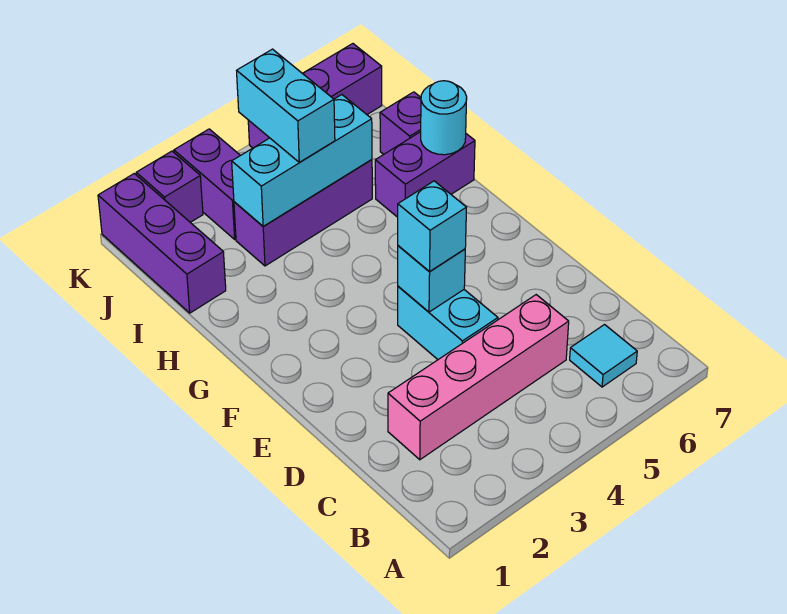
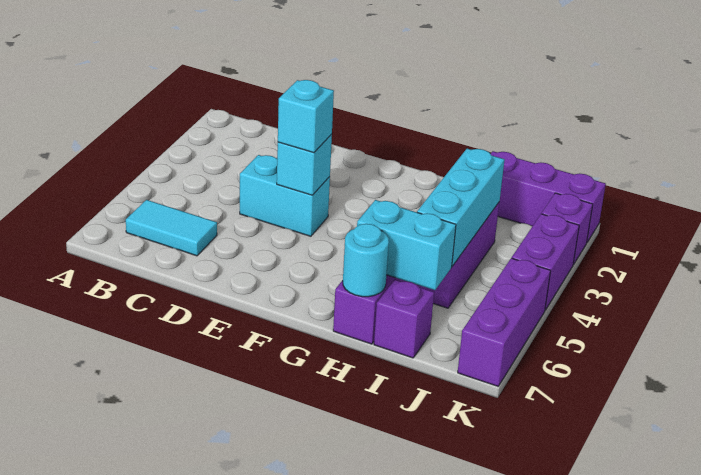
cyan tile B6 level 1 -> cyan tile B6:C6 level 1
pink brick C2:C5 level 1 -> none
cyan brick I4:J4 level 3 -> cyan brick H6:I6 level 2
purple brick J3:K3 level 1 -> purple brick K3:K4 level 1

